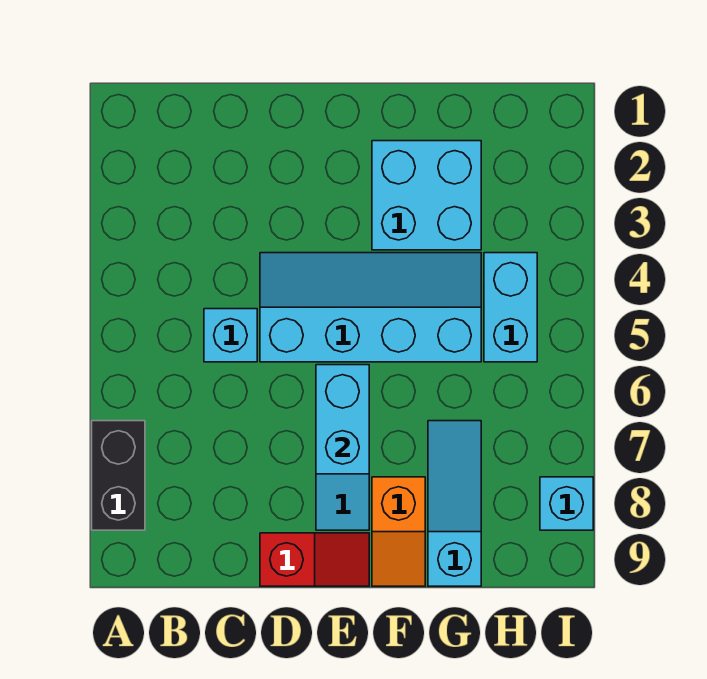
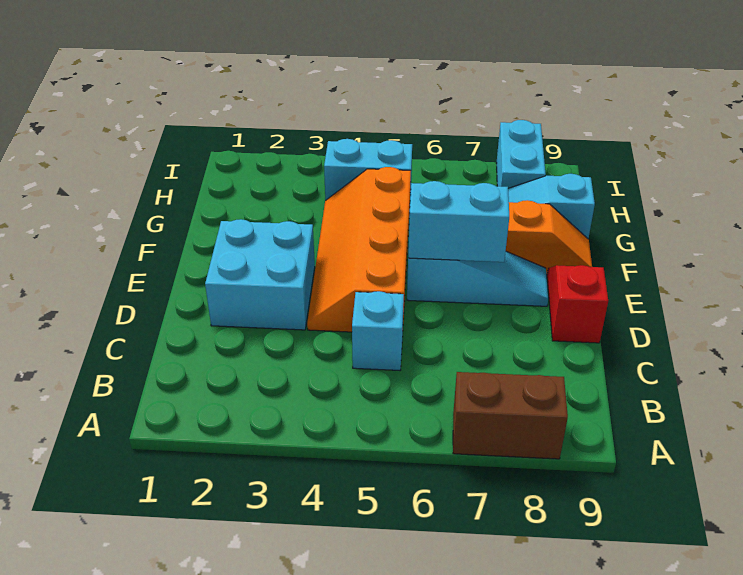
black brick A7:A8 level 1 -> brown brick A7:A8 level 1
cyan slope D4:G5 level 1 top 5 -> orange slope D4:G5 level 1 top 5
cyan brick F2:G3 level 1 -> cyan brick D2:E3 level 1
cyan brick I8 level 1 -> cyan brick H8:I8 level 1

